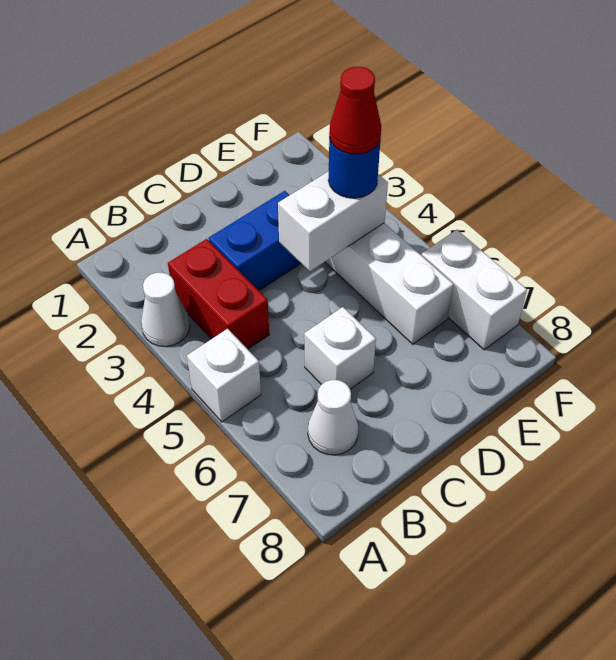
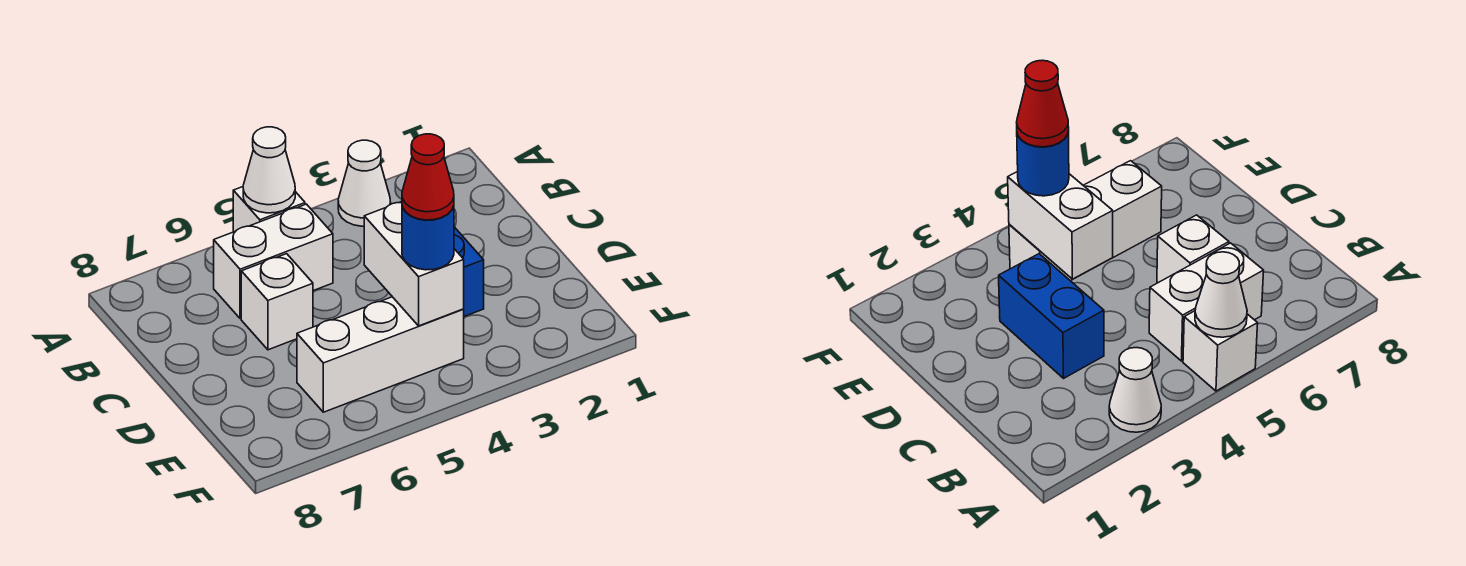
red brick B3:B4 level 1 -> none
white cone B7 level 1 -> white cone A5 level 2
white brick F6:F7 level 1 -> white brick B5:B6 level 1

